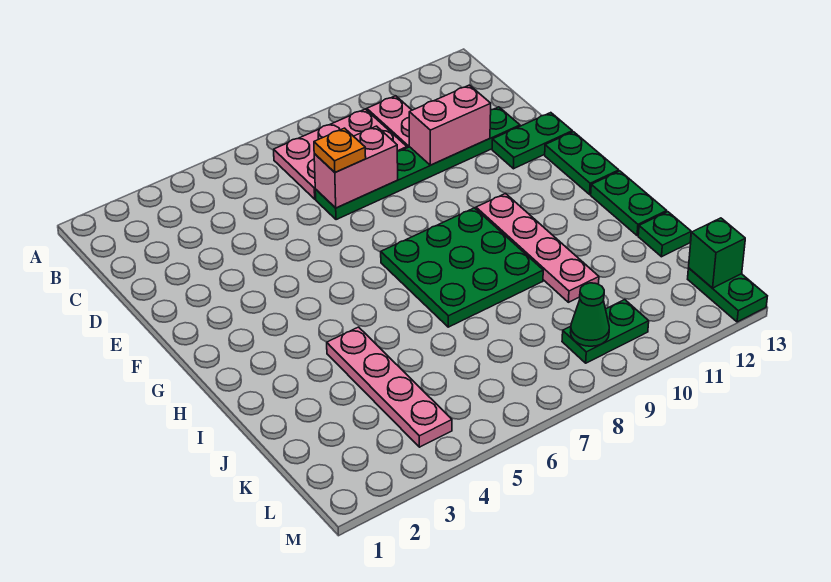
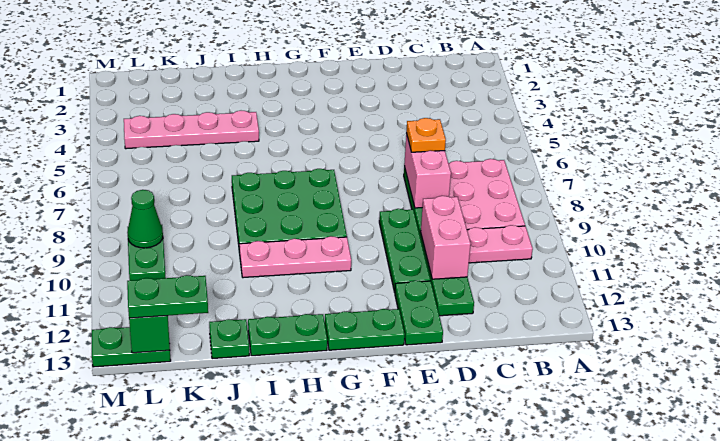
none -> green plate E9:E11 level 1
pink plate G10:J10 level 1 -> pink plate G10:I10 level 1
none -> green plate K13:L13 level 3

